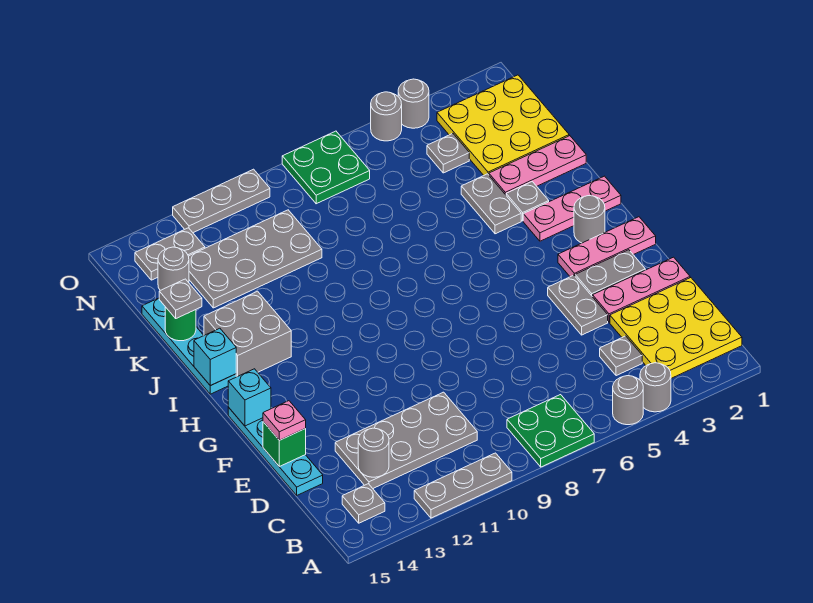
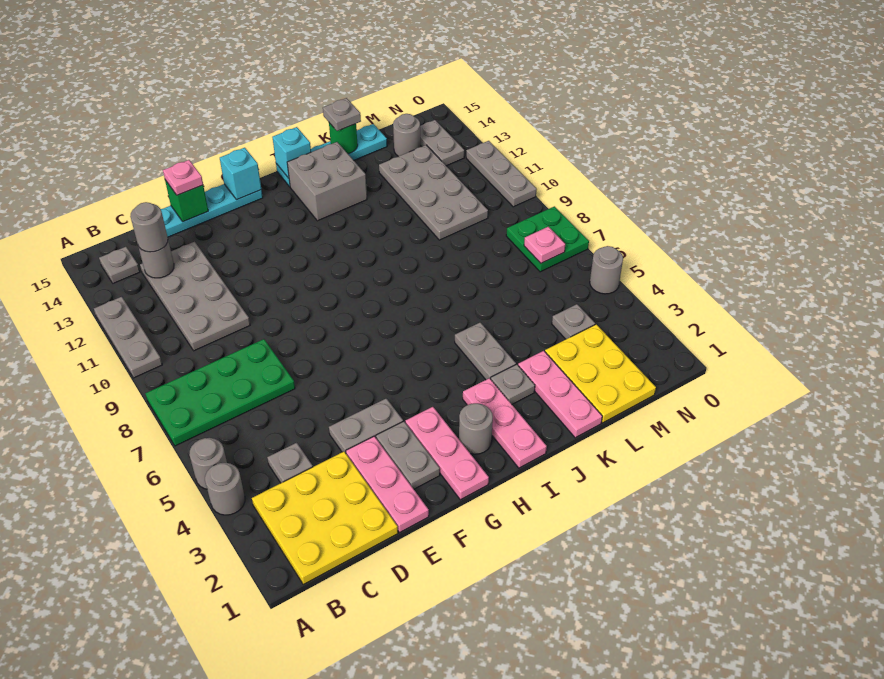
green plate A7:B8 level 1 -> green plate A7:D8 level 1
grey plate J4:K4 level 1 -> grey plate J4:J5 level 1
yellow plate L1:N3 level 1 -> yellow plate L1:M3 level 1
none -> pink plate N7 level 2
grey round brick O4 level 1 -> grey round brick C13 level 3

